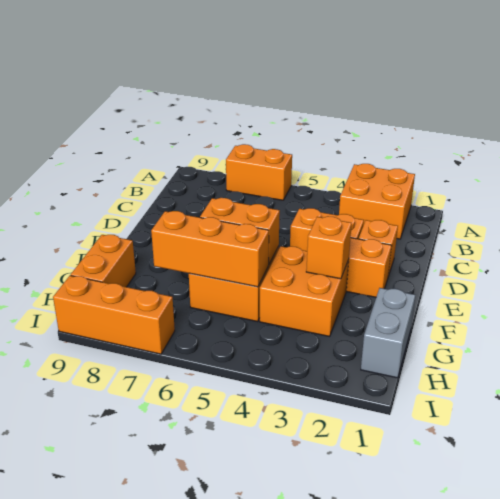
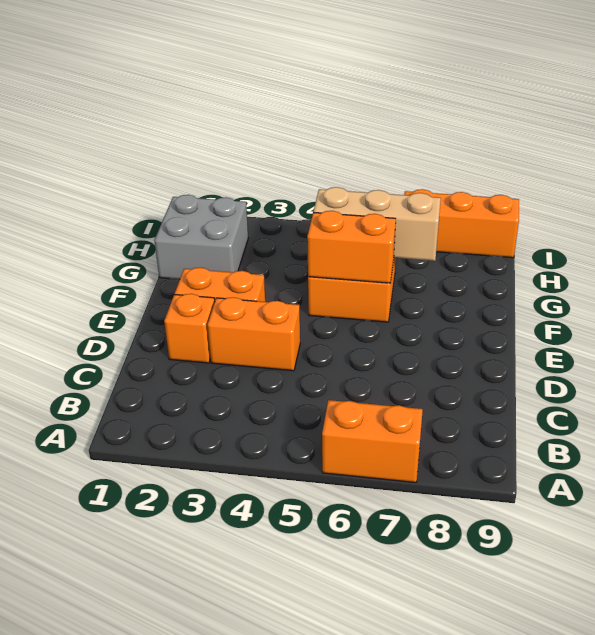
orange brick A2:B3 level 1 -> none
orange brick F3:G4 level 1 -> none
orange brick F3 level 2 -> none
grey brick G1:H1 level 1 -> grey brick G1:H2 level 1
orange brick G5:G7 level 2 -> tan brick G5:G7 level 2
orange brick G9:H9 level 1 -> none

